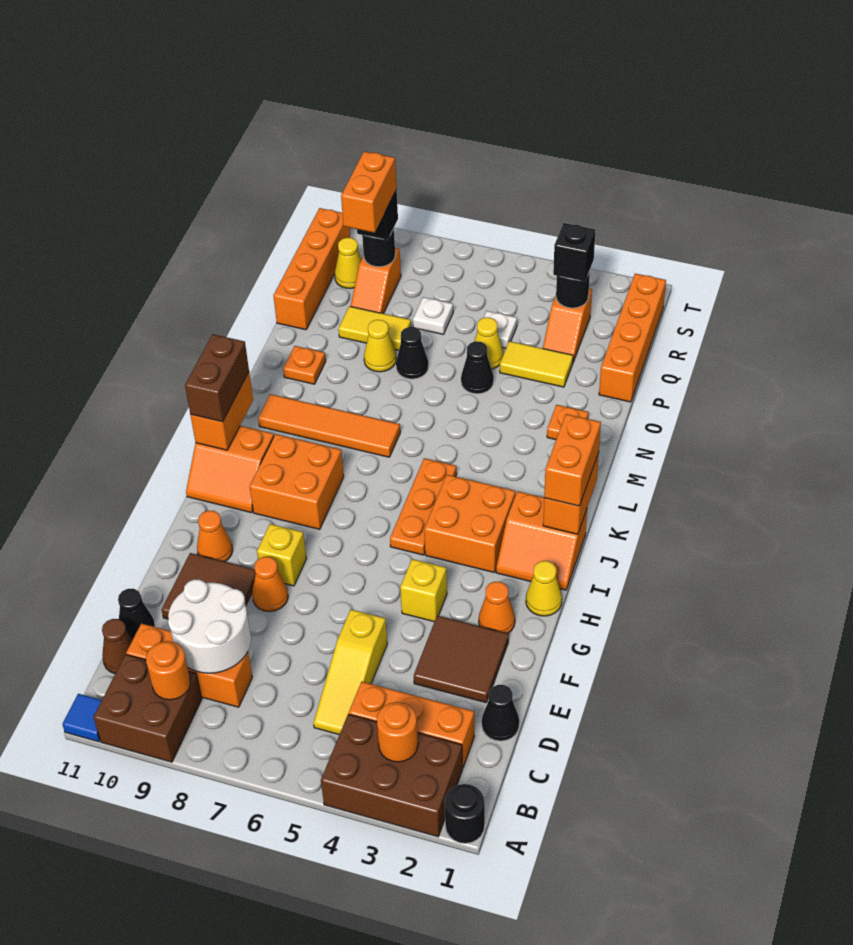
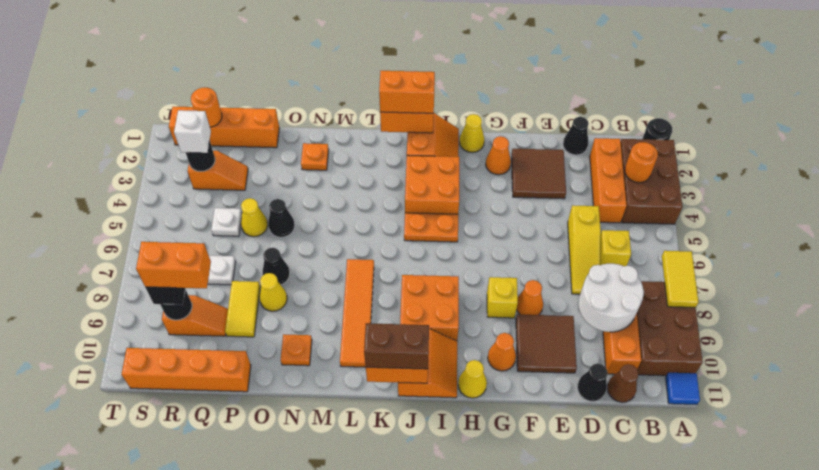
brown brick A9:B10 level 1 -> brown brick A8:B10 level 1
orange round brick B9 level 2 -> orange round brick R1 level 2
yellow slope C5:E5 level 1 top E -> yellow slope D5:D7 level 1 top 5
yellow brick G4 level 1 -> yellow brick C6 level 1
orange plate I5:K5 level 1 -> orange plate I5:J5 level 1
yellow tile P3:P4 level 1 -> yellow tile A7:A8 level 2
black brick R3 level 3 -> white brick R3 level 3
yellow cone R10 level 1 -> yellow cone H11 level 1

